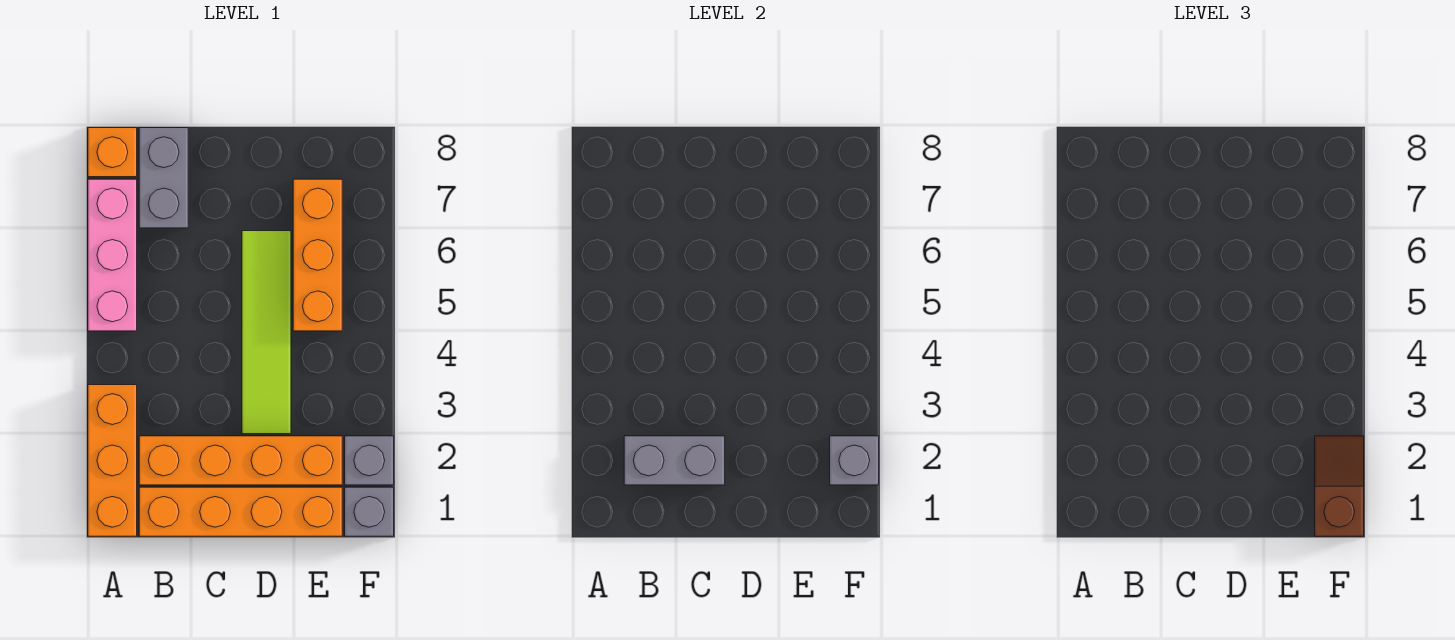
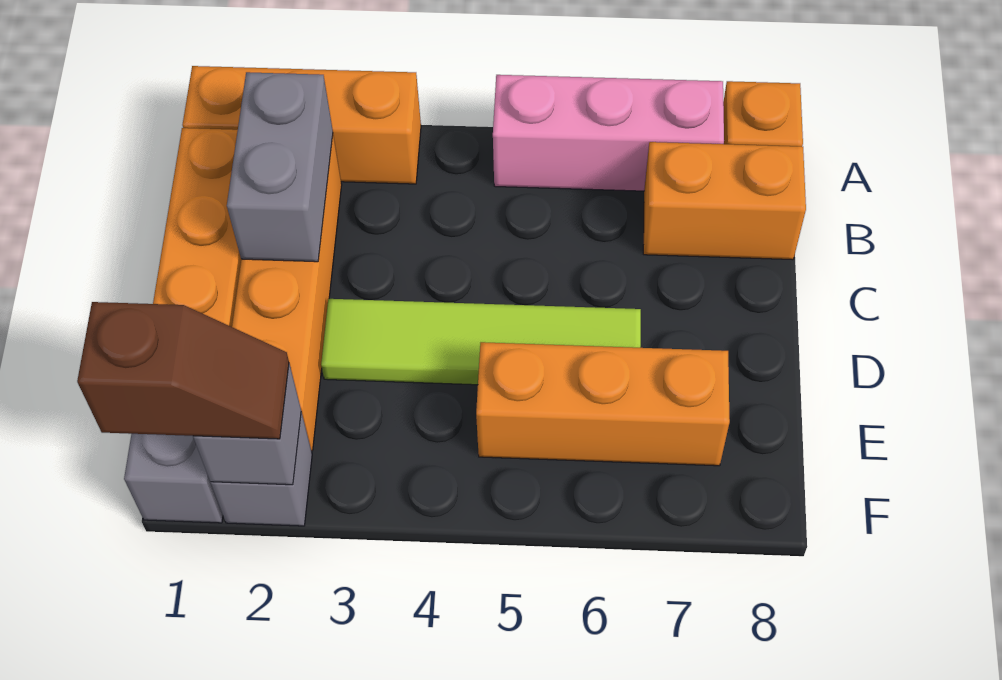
grey brick B7:B8 level 1 -> orange brick B7:B8 level 1

